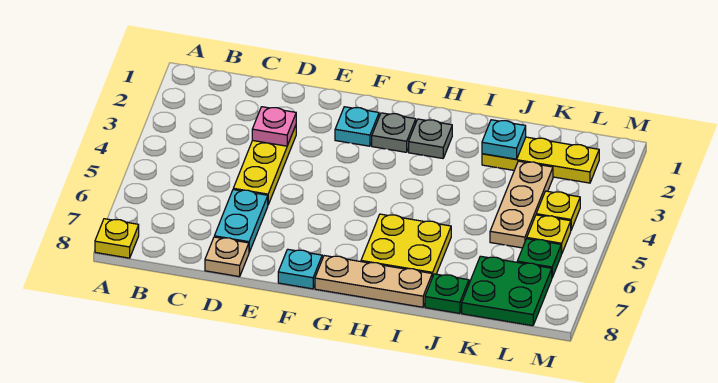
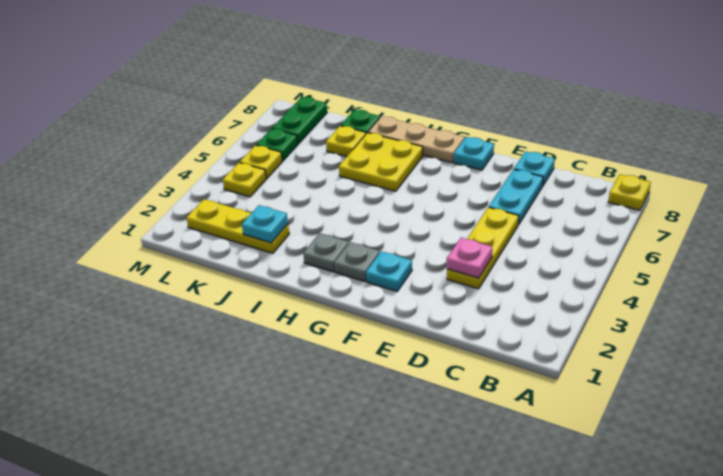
tan plate D8 level 1 -> cyan plate D8 level 1
none -> yellow plate J7 level 1
tan plate K3:K5 level 1 -> none
green plate K7:L8 level 1 -> green plate L7:L8 level 1

